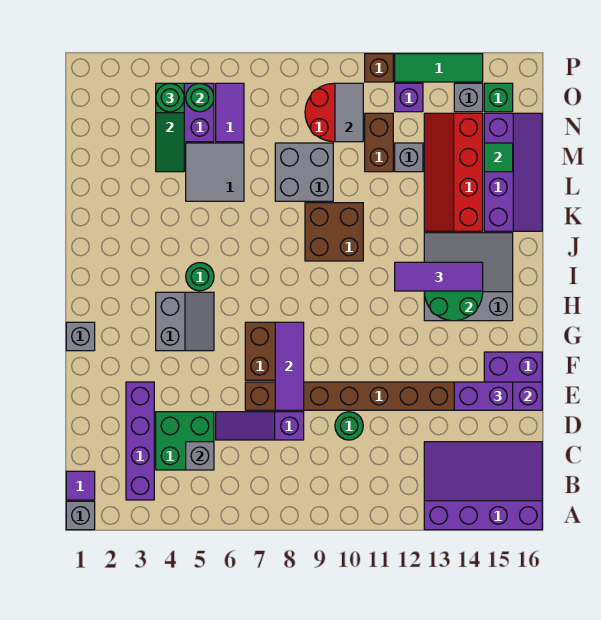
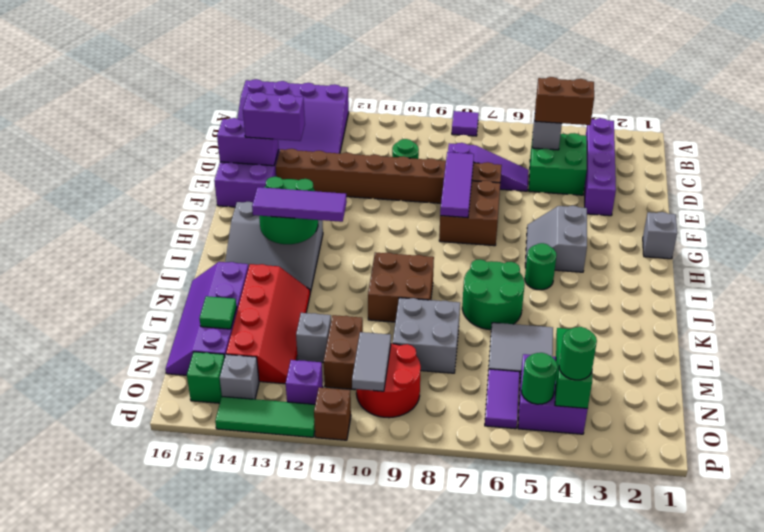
grey brick A1 level 1 -> none
purple tile B1 level 1 -> purple tile A8 level 1
none -> brown brick C4:C5 level 3
none -> green round brick J6:K7 level 1

